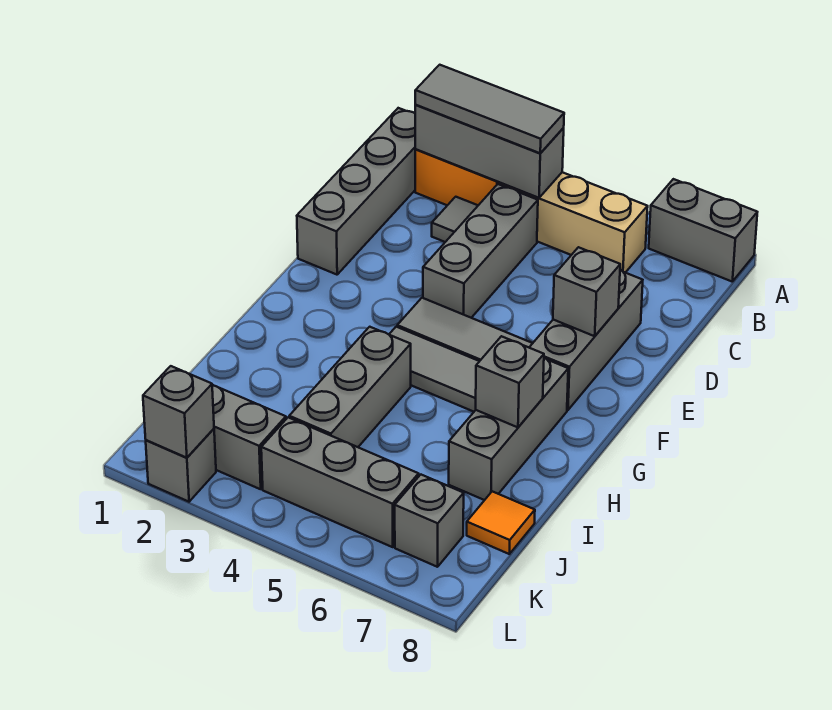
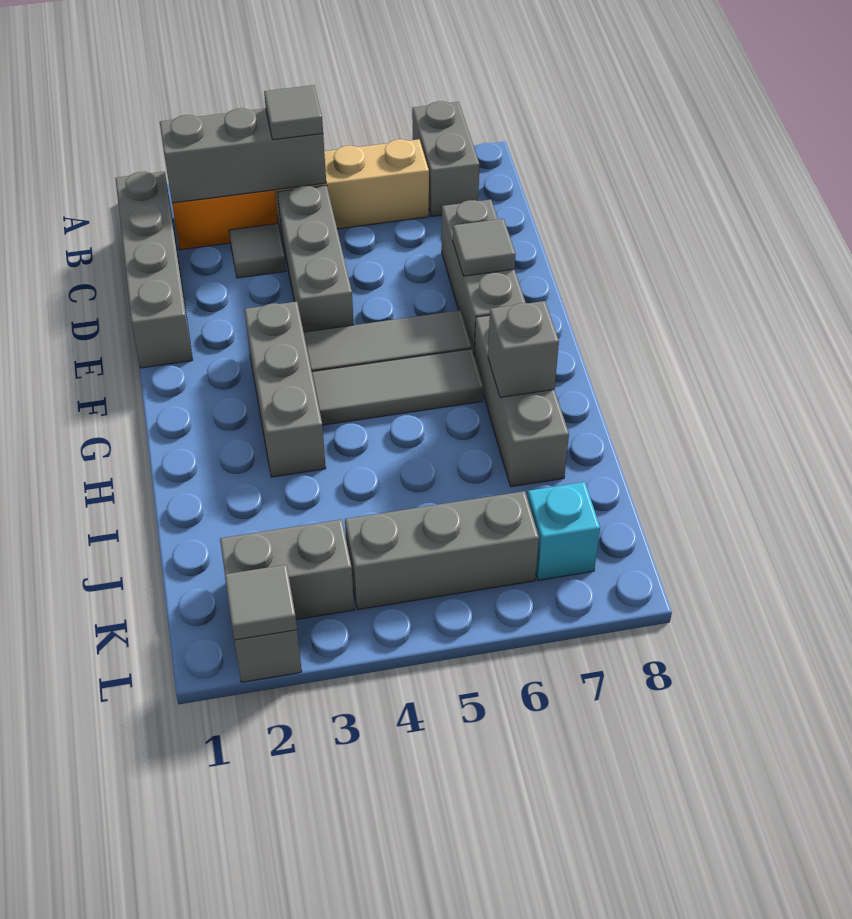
grey brick A7:A8 level 1 -> grey brick A7:B7 level 1
grey tile B2:B4 level 3 -> grey tile B4 level 3
grey brick E7 level 2 -> grey tile E7 level 2
grey brick H4:J4 level 1 -> grey brick F3:H3 level 1
orange tile J8 level 1 -> none
grey brick K7 level 1 -> cyan brick K7 level 1
grey brick L2 level 2 -> grey tile L2 level 2

